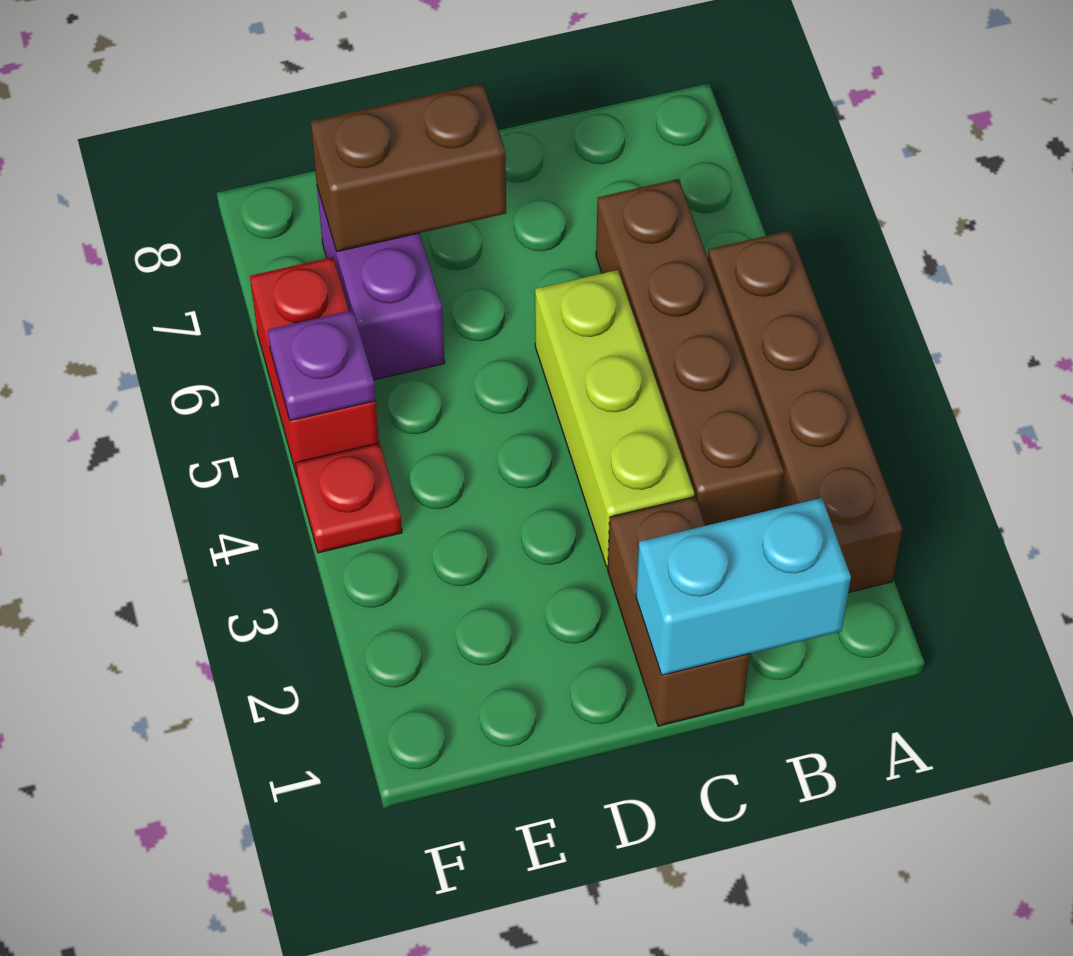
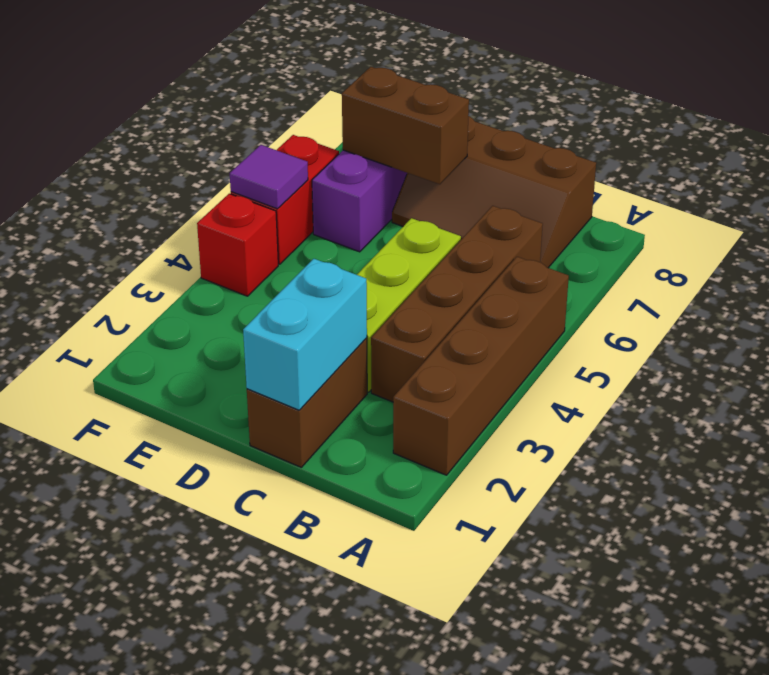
cyan brick B1:C1 level 2 -> cyan brick C1:C2 level 2
none -> brown slope B7:D8 level 1 top 8
red plate F4 level 1 -> red brick F4 level 1
purple plate F5 level 2 -> purple tile F5 level 2

